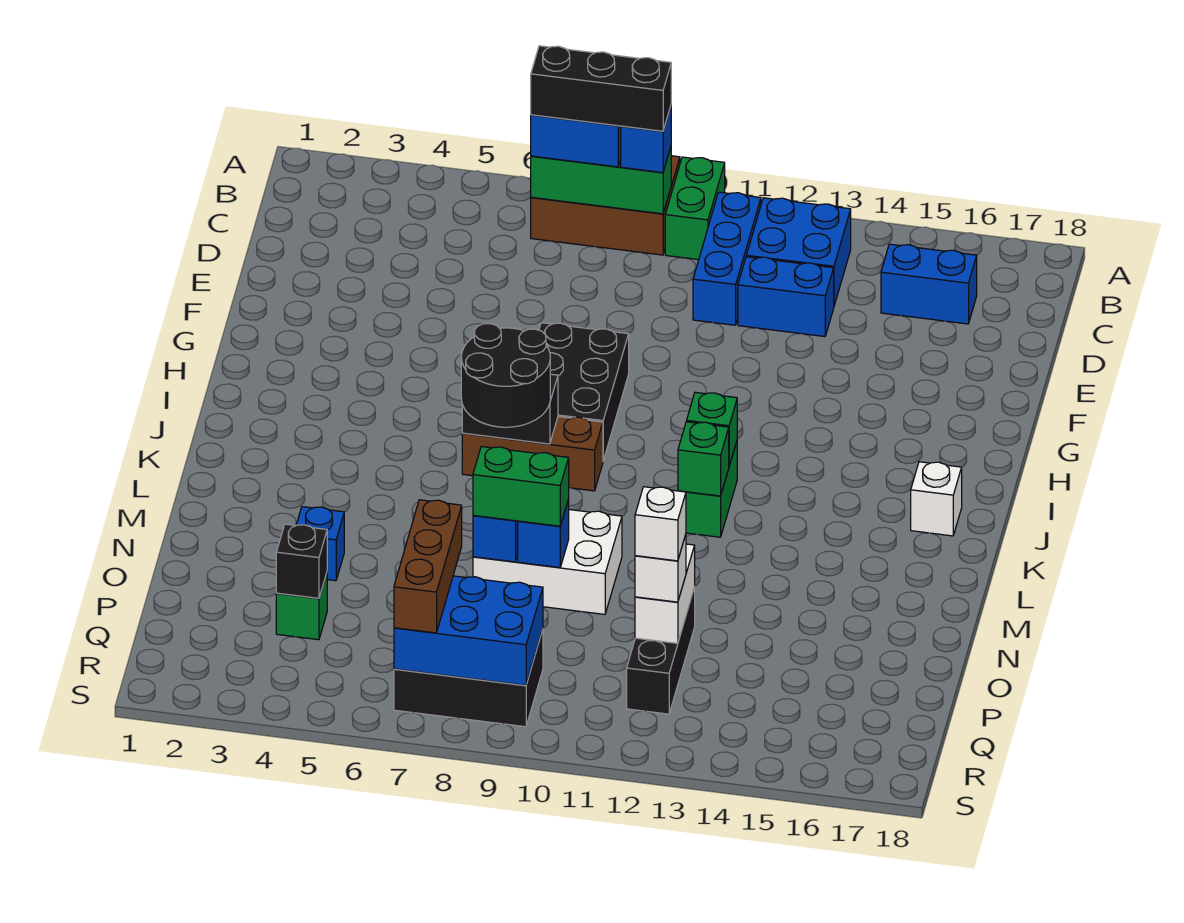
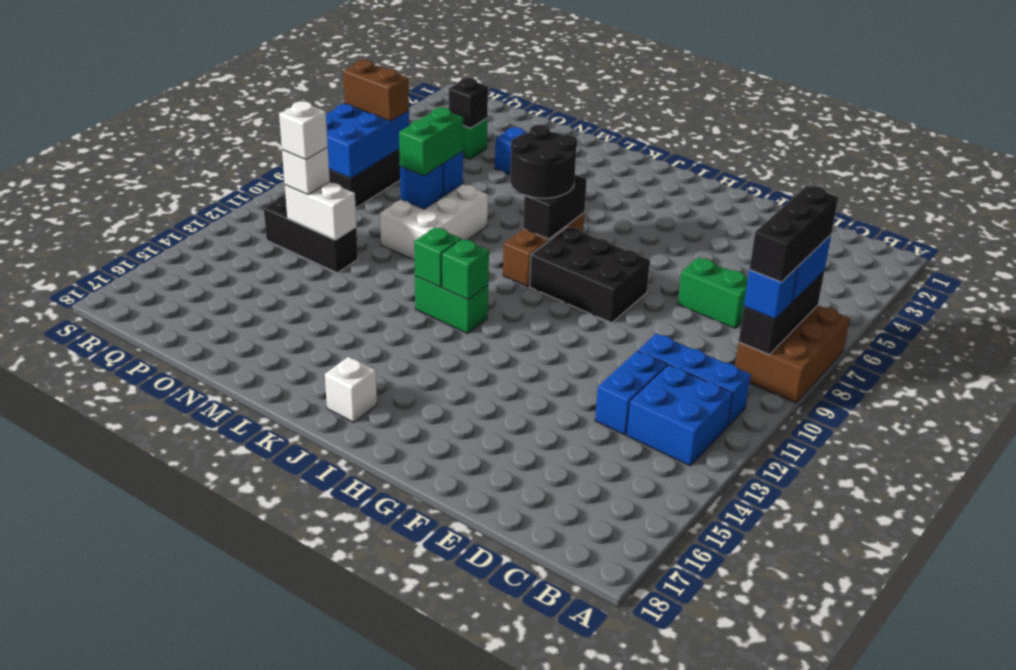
green brick A10:B10 level 1 -> green brick D7:E7 level 1
green brick B7:B9 level 2 -> black brick B7:B9 level 2
blue brick C15:C16 level 1 -> none
brown brick P7:R7 level 3 -> brown brick Q7:R7 level 3

